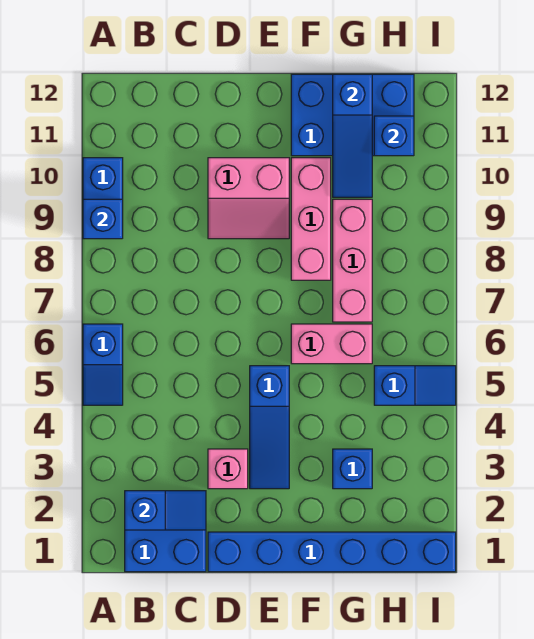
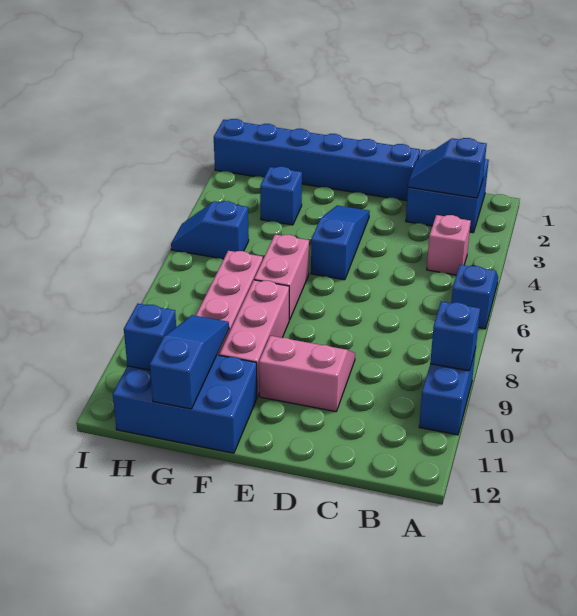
pink brick D3 level 1 -> pink brick B4 level 1
pink brick F6:G6 level 1 -> pink brick F6:F7 level 1

